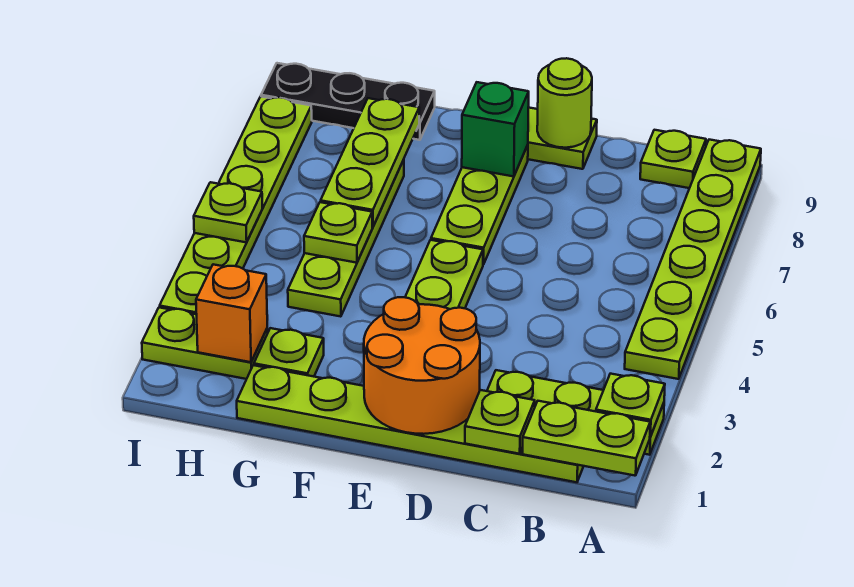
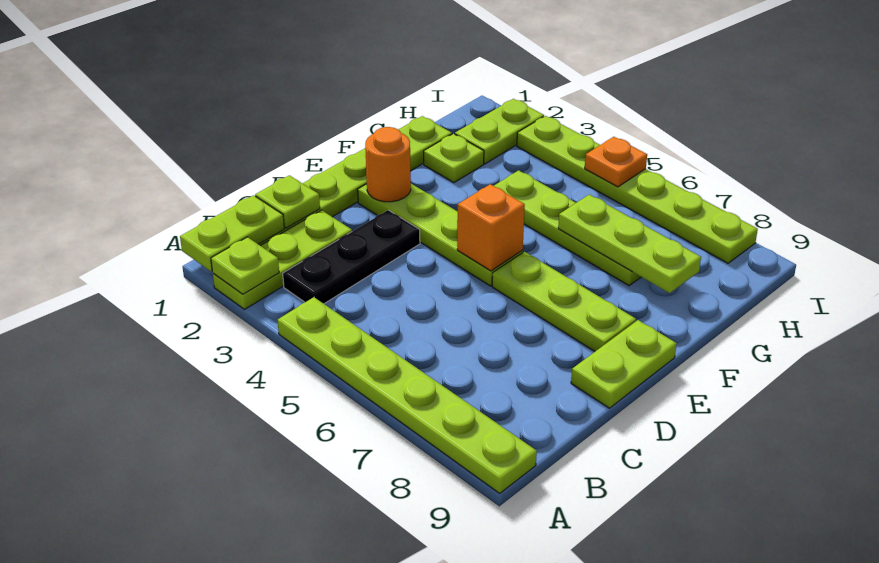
lime plate B9 level 1 -> none
orange round brick D1:E2 level 2 -> orange round brick E2 level 2
lime round brick D9 level 2 -> none
green brick E8 level 2 -> none
lime plate G5 level 2 -> none
black plate G9:I9 level 1 -> black plate B3:D3 level 1
orange brick H2 level 2 -> orange brick E5 level 2
lime plate I5 level 2 -> orange plate I5 level 2

